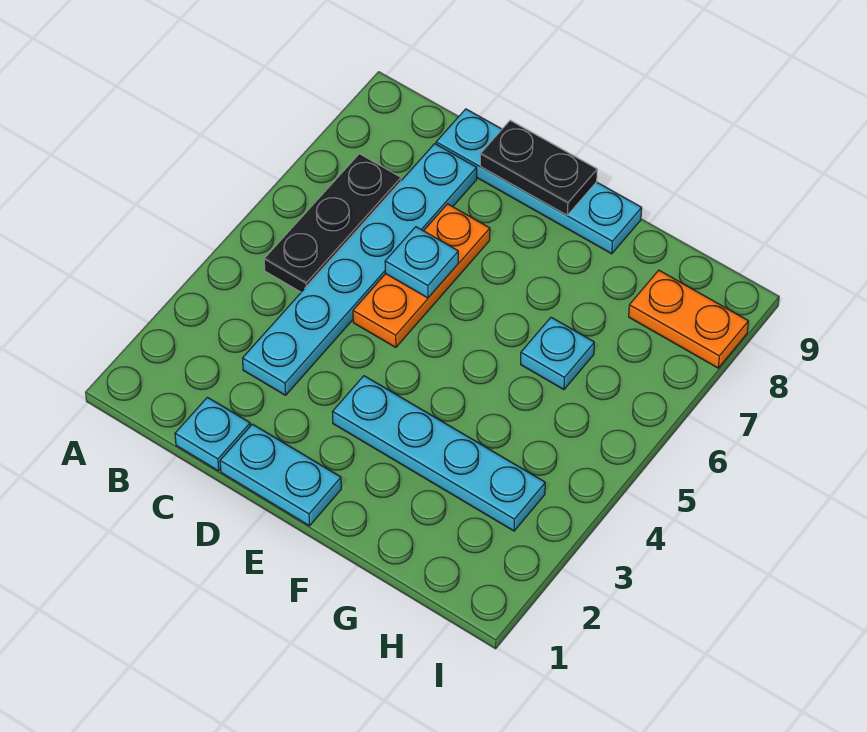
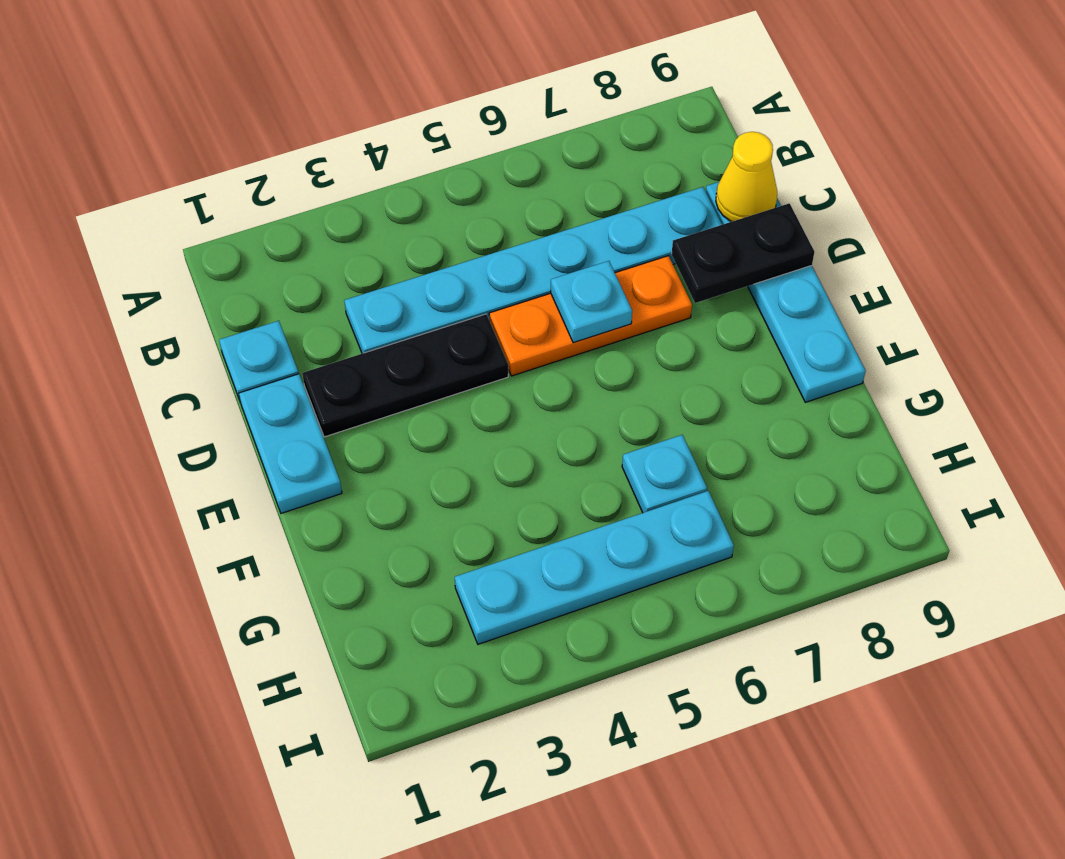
black plate B5:B7 level 1 -> black plate D2:D4 level 1
none -> yellow cone C9 level 2
black plate D9:E9 level 2 -> black plate D8:D9 level 2
cyan plate E3:H3 level 1 -> cyan plate H3:H6 level 1
orange plate H8:I8 level 1 -> none

